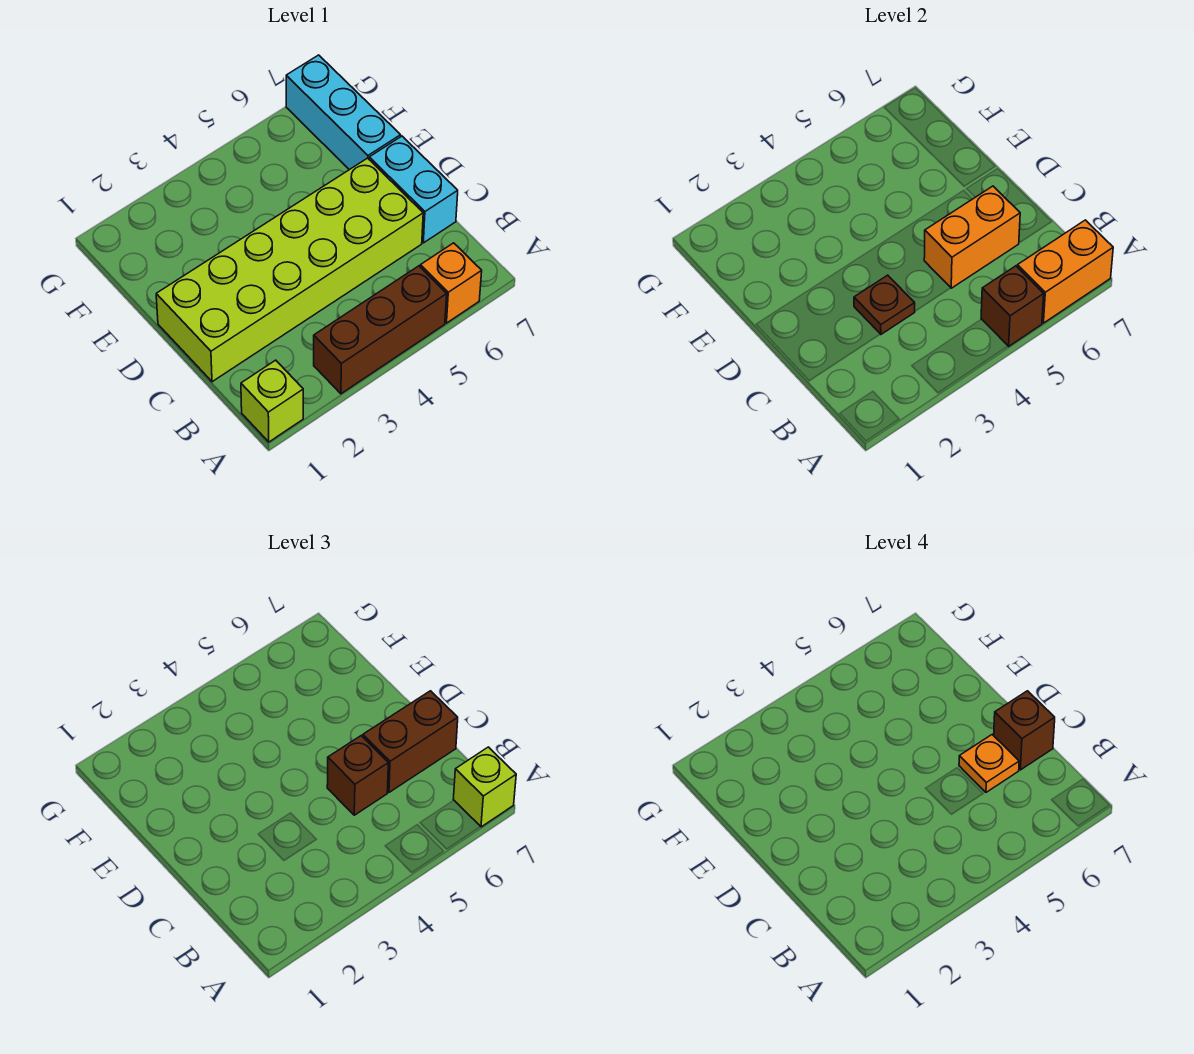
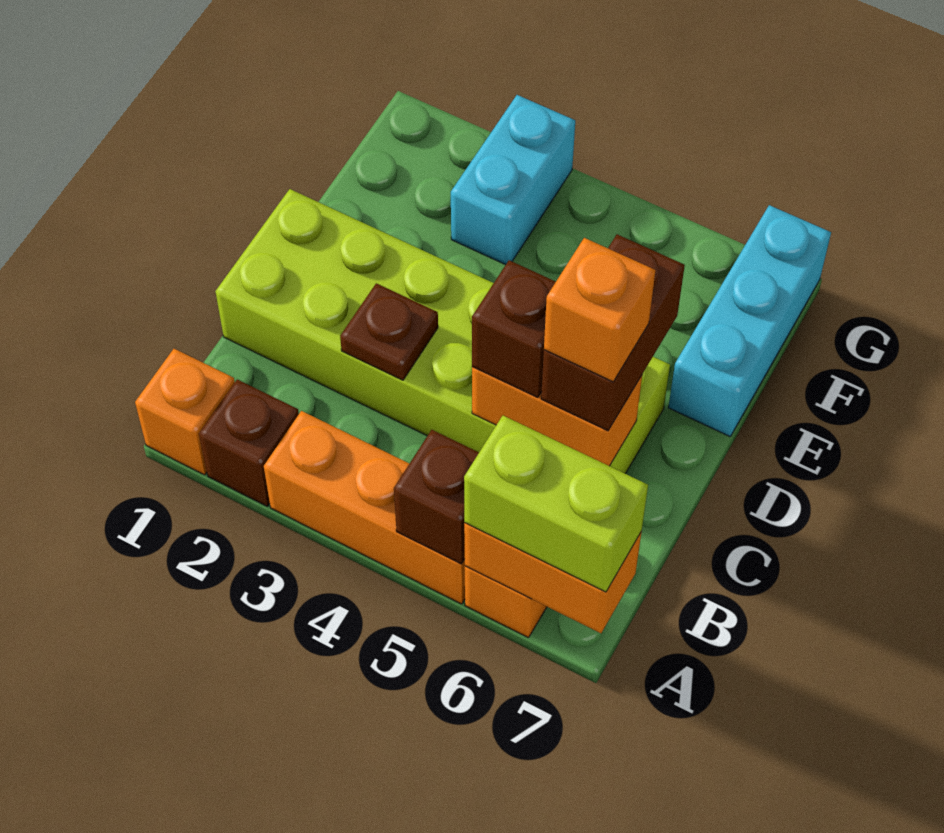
lime brick A1 level 1 -> orange brick A1 level 1
brown brick A3:A5 level 1 -> orange brick A3:A5 level 1
lime brick A7 level 3 -> lime brick A6:A7 level 3
brown brick C6:C7 level 3 -> brown brick C6:D6 level 3
orange plate C6 level 4 -> orange brick C6 level 4
cyan brick C7:D7 level 1 -> cyan brick F3:G3 level 1
brown brick C7 level 4 -> brown brick A2 level 1

